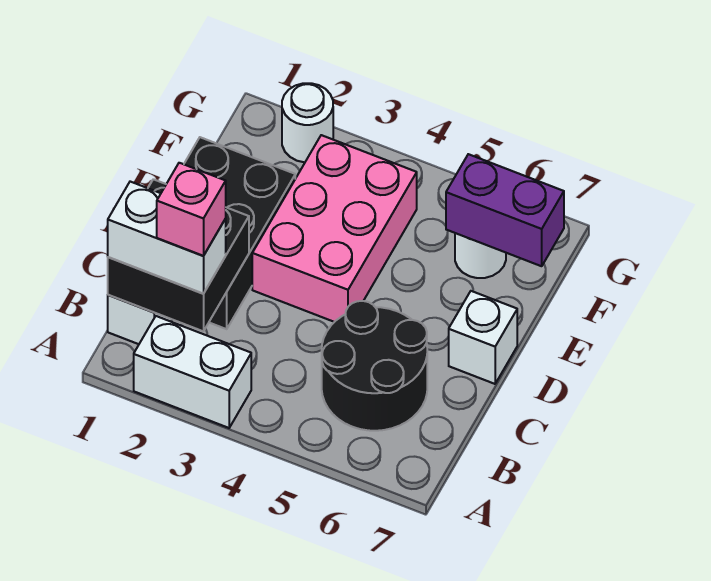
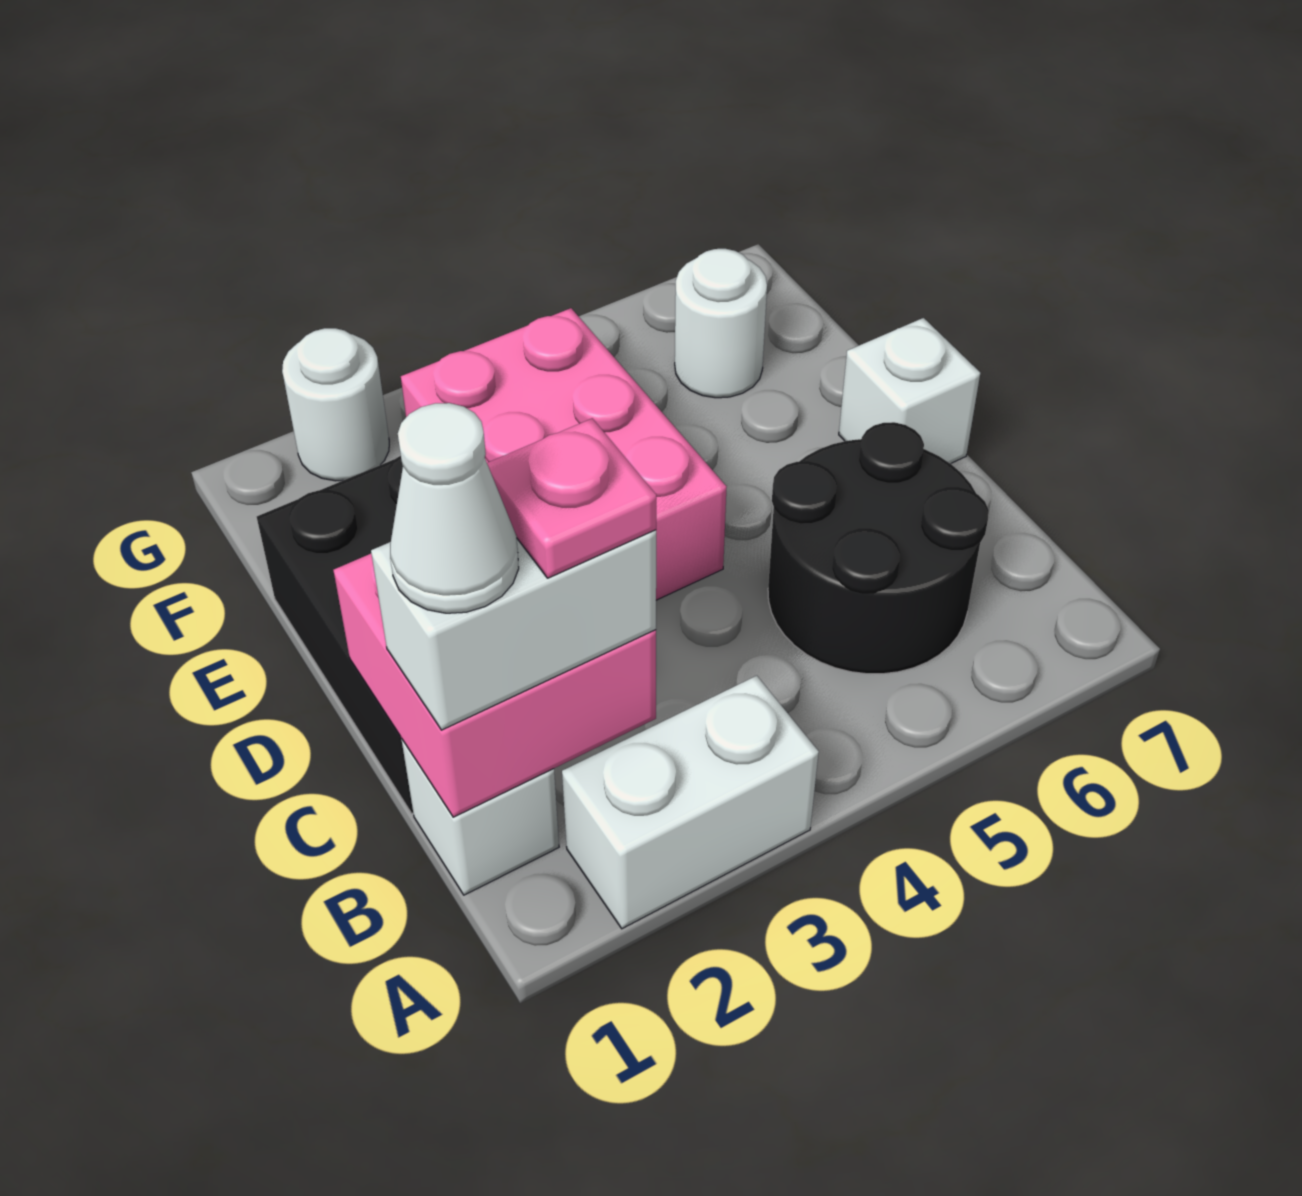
black brick B1:C2 level 2 -> pink brick B1:C2 level 2
none -> white cone B1 level 4
pink brick B2 level 4 -> pink plate B2 level 4
purple brick F6:F7 level 2 -> none

